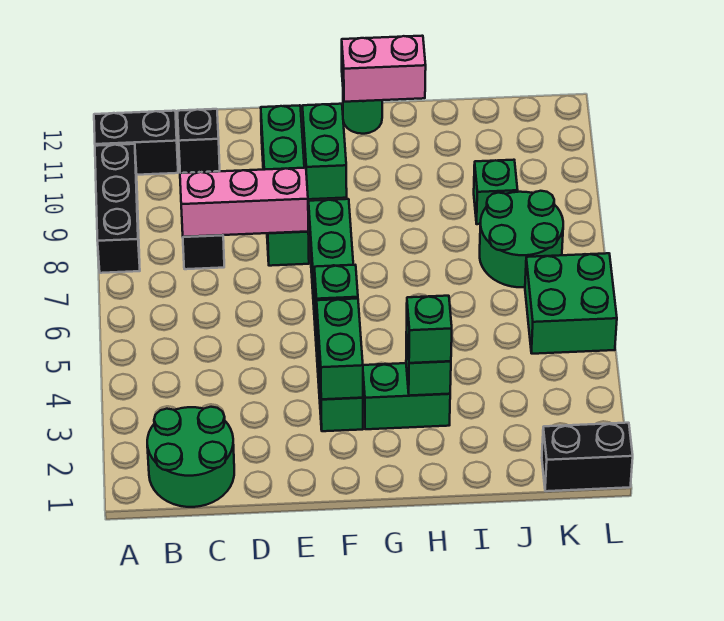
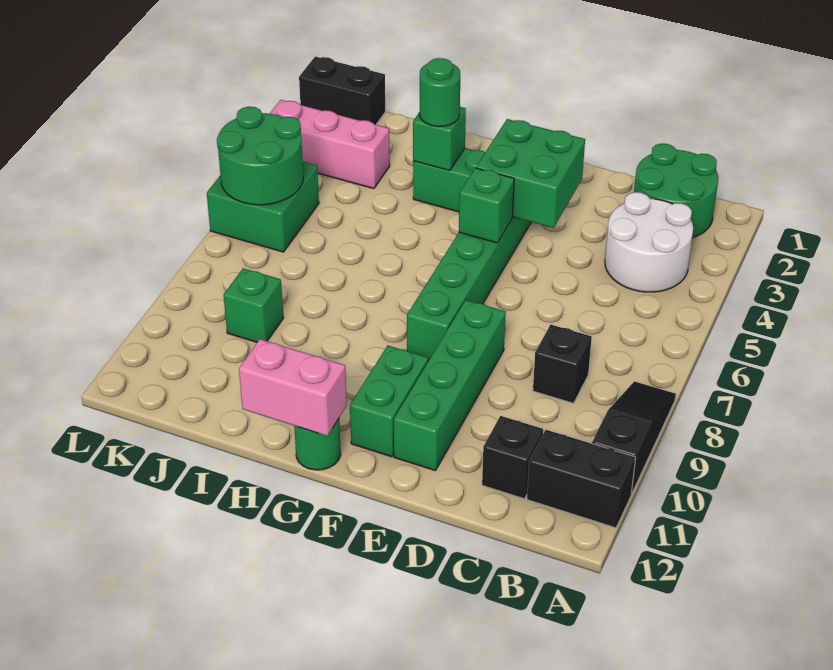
black brick A8:A10 level 1 -> black slope A8:A10 level 1 top 10
none -> white round brick B3:C4 level 1
pink brick C8:E8 level 2 -> pink brick J3:L3 level 1
green brick F3:F4 level 2 -> green brick E3:F4 level 2
green brick H3 level 3 -> green round brick H3 level 3
green round brick J7:K8 level 1 -> green round brick K5:L6 level 2

